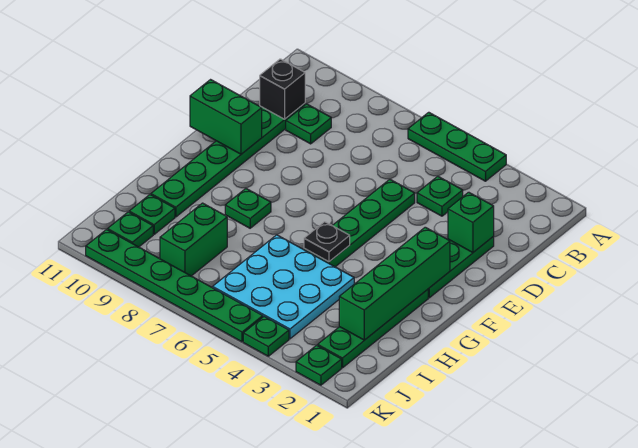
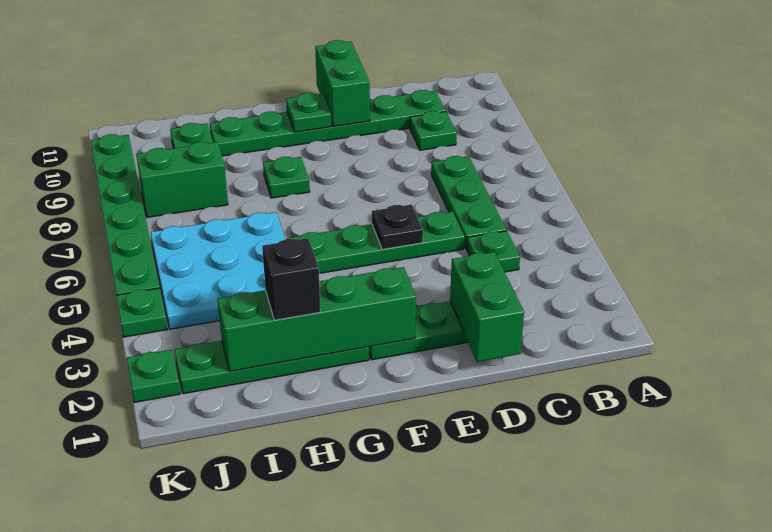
green plate A4:A6 level 1 -> green plate C5:C7 level 1
black brick C10 level 2 -> black brick H2 level 3
green brick D2 level 2 -> green brick D1:D2 level 2
black plate G5 level 2 -> black plate E5 level 2
green plate J10 level 1 -> green plate F10 level 2

